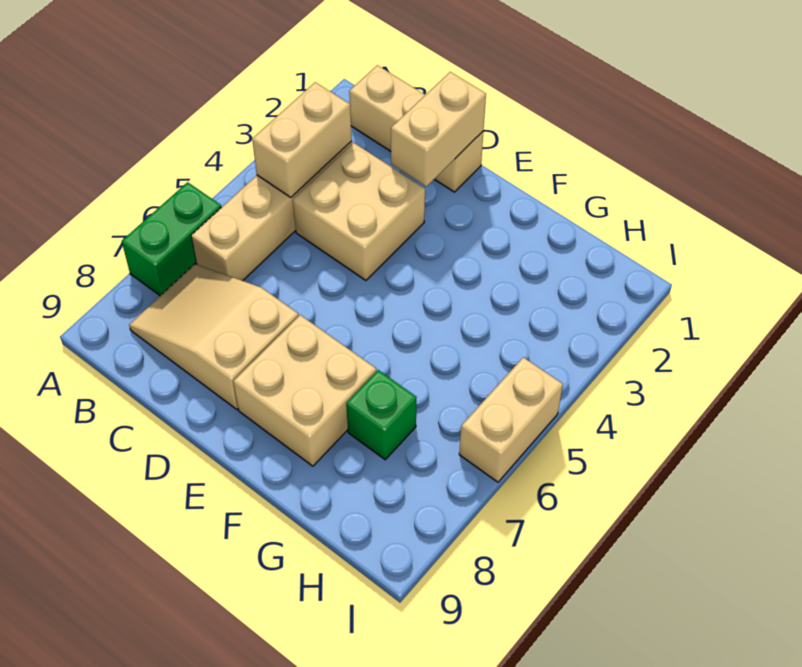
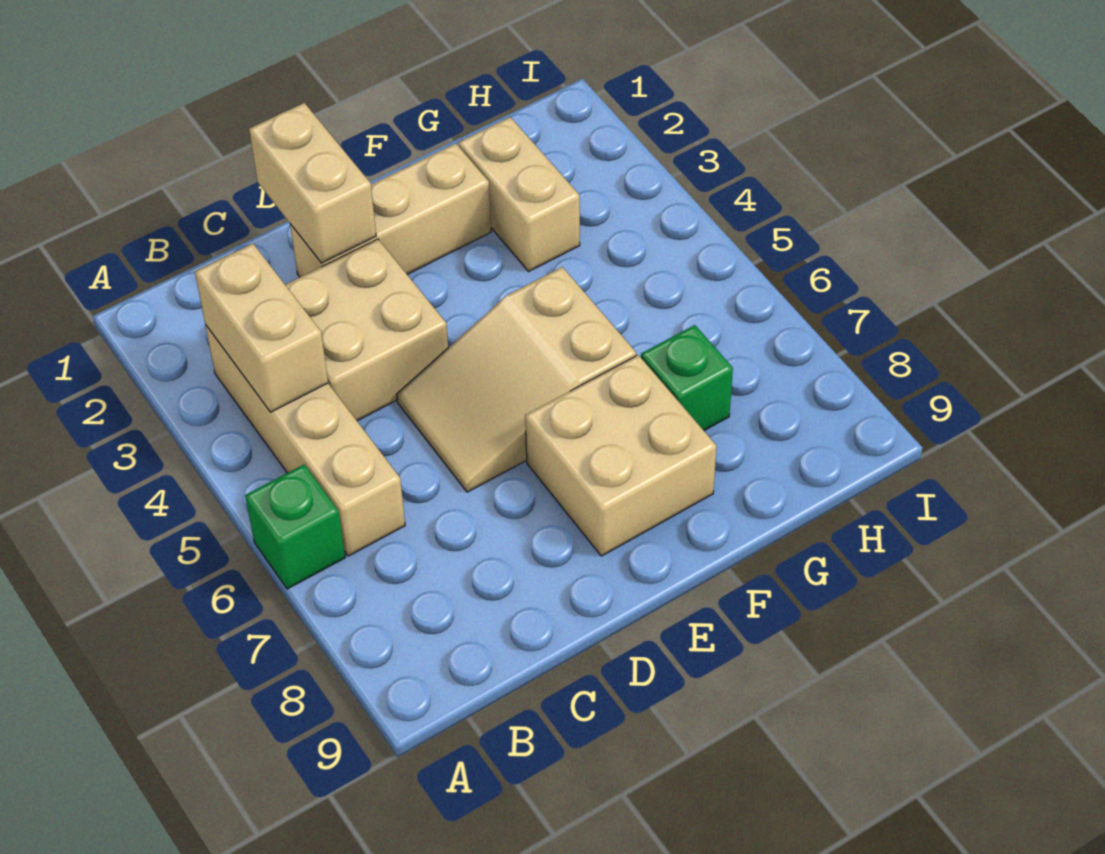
green brick A6:A7 level 1 -> green brick A6 level 1
tan brick B1:D1 level 1 -> tan brick D2:F2 level 1
tan slope B7:D8 level 1 top D -> tan slope D5:F6 level 1 top F
tan brick I5:I6 level 1 -> tan brick G2:G3 level 1

